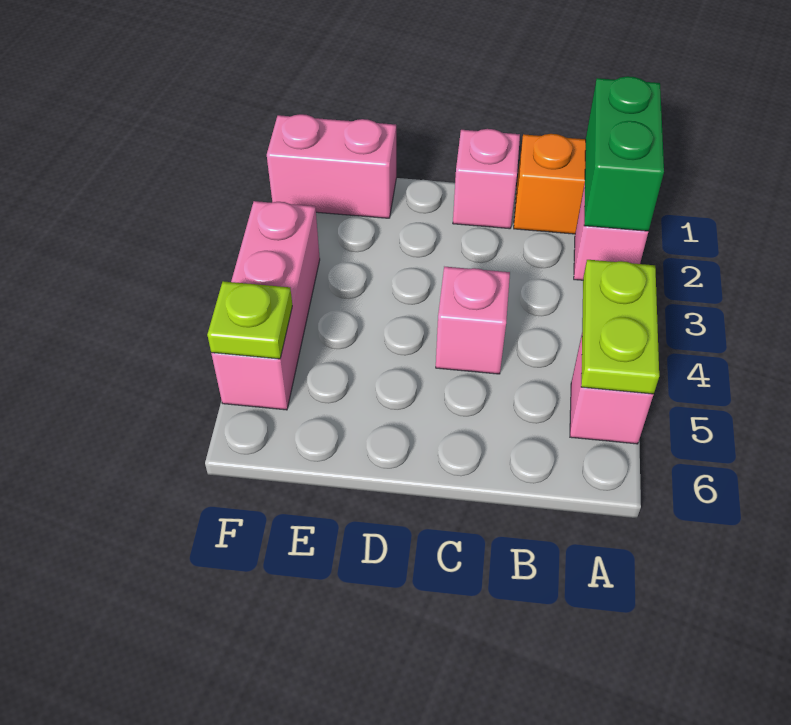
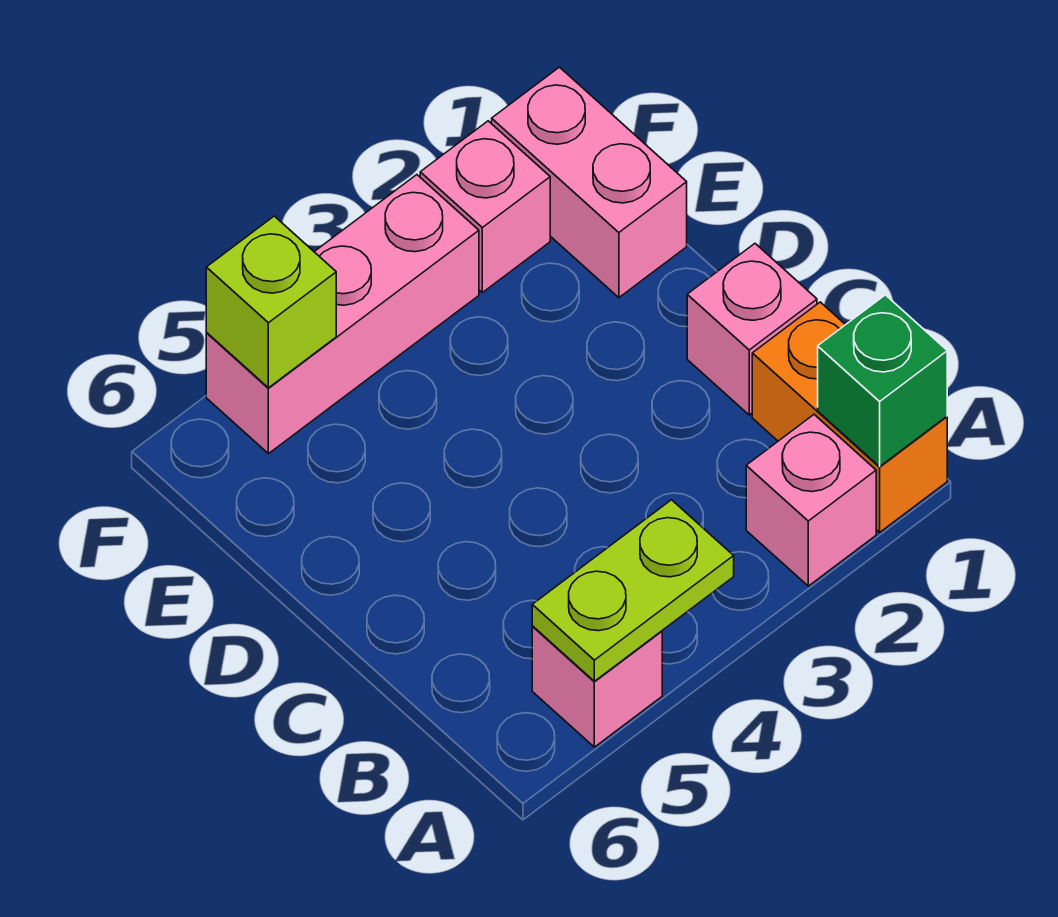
green brick A1:A2 level 2 -> green brick A1 level 2
pink brick C4 level 1 -> pink brick F2 level 1
lime plate F5 level 2 -> lime brick F5 level 2

